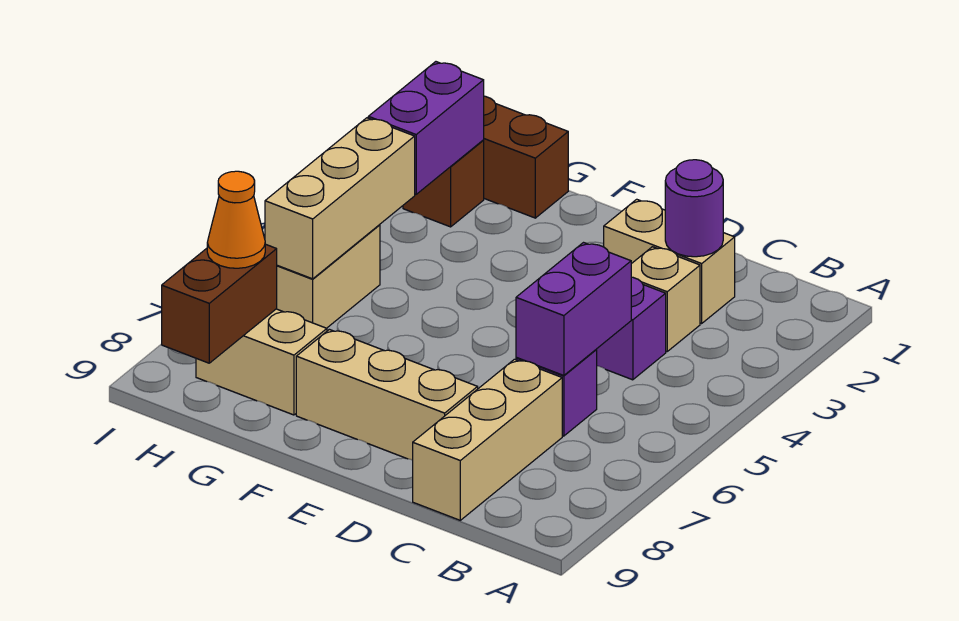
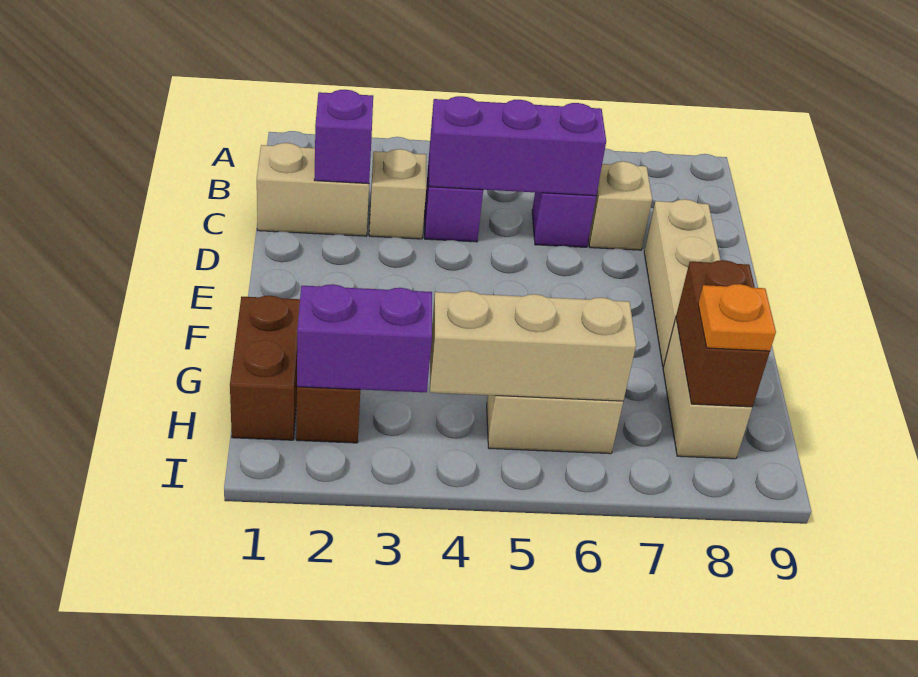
tan brick C2:D2 level 1 -> tan brick C1:C2 level 1
purple round brick C2 level 2 -> purple brick C2 level 2
purple brick C5:C6 level 2 -> purple brick C4:C6 level 2
tan brick C7:C9 level 1 -> tan brick C7 level 1
brown brick H8:H9 level 2 -> brown brick G8:H8 level 2
orange cone H8 level 3 -> orange plate H8 level 3

